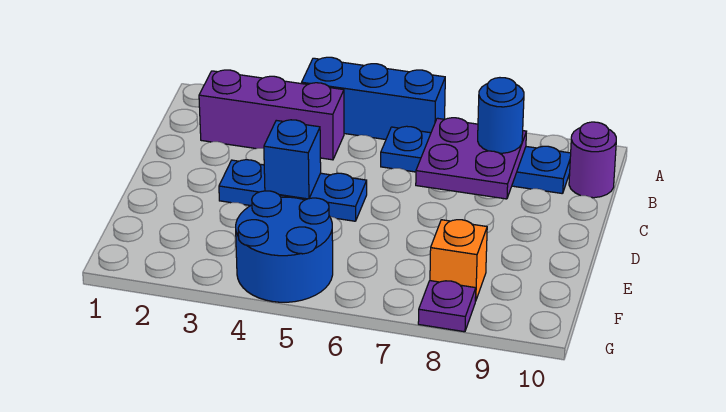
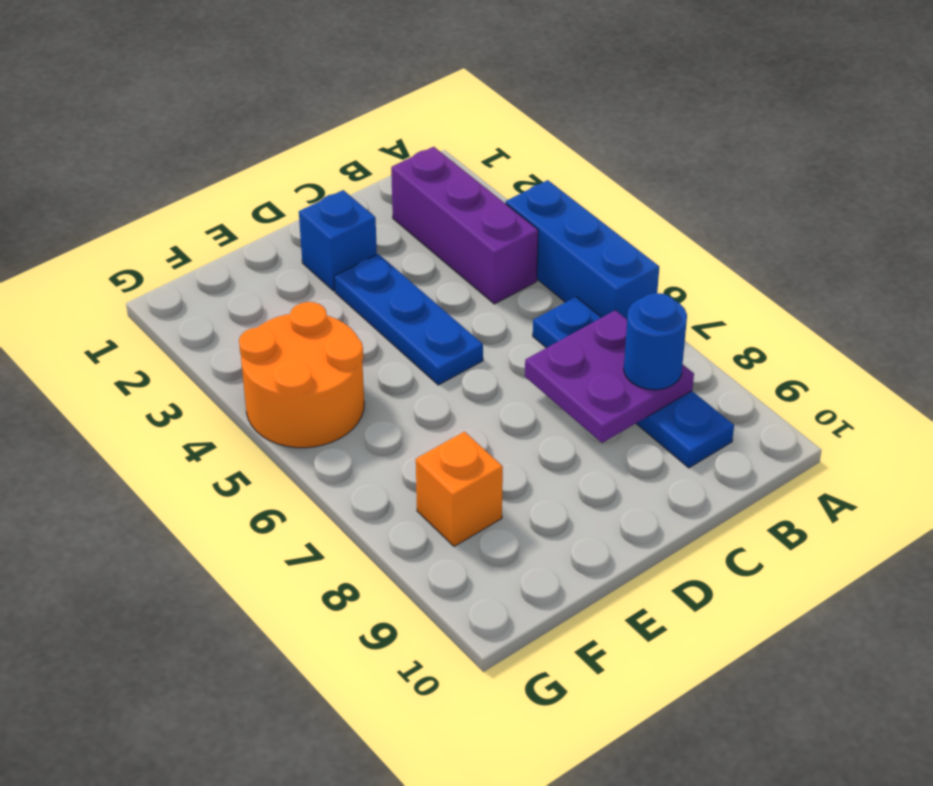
purple round brick B10 level 1 -> none
blue brick D4 level 2 -> blue brick D2 level 1
blue round brick F4:G5 level 1 -> orange round brick F4:G5 level 1
purple plate G8 level 1 -> none

